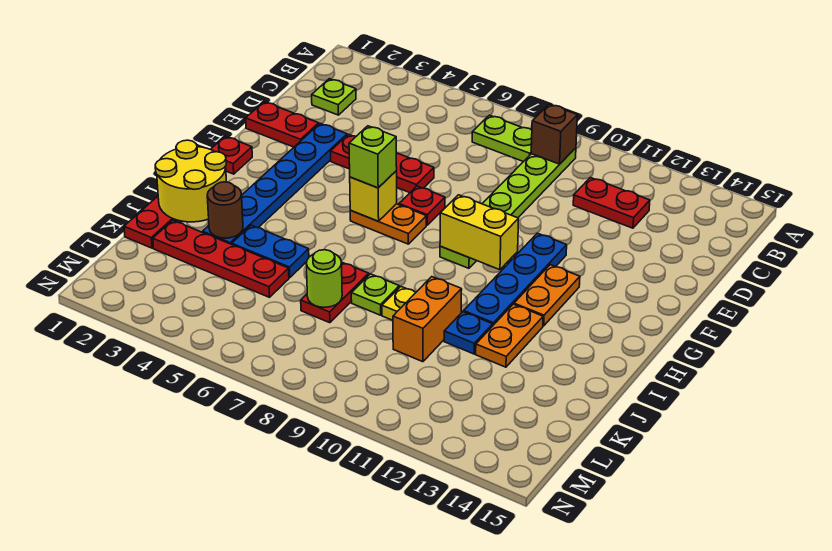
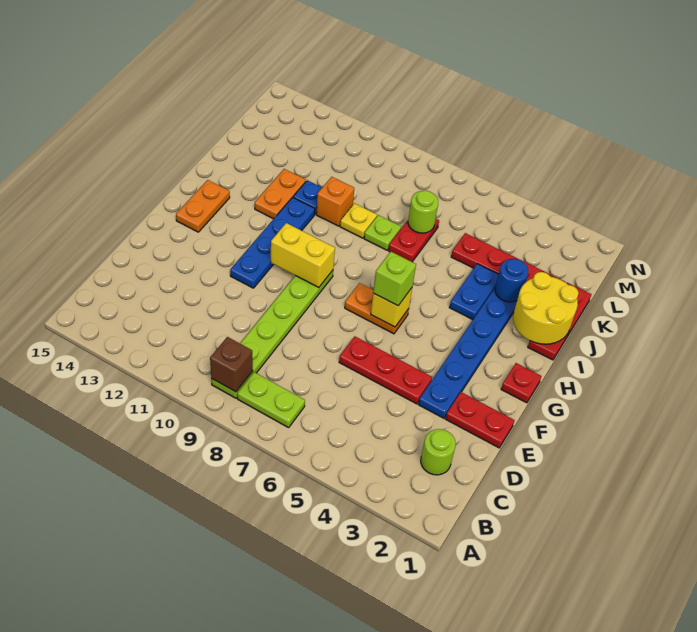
lime plate C2 level 1 -> lime round brick C2 level 1
red plate C11:C12 level 1 -> none
red plate F7 level 1 -> none
orange plate G12:H12 level 1 -> orange plate G14:H14 level 1
brown round brick J3 level 2 -> blue round brick J3 level 2
blue plate J4:J5 level 1 -> blue plate I4:J4 level 1
orange brick J10:K10 level 1 -> orange brick J10 level 1

